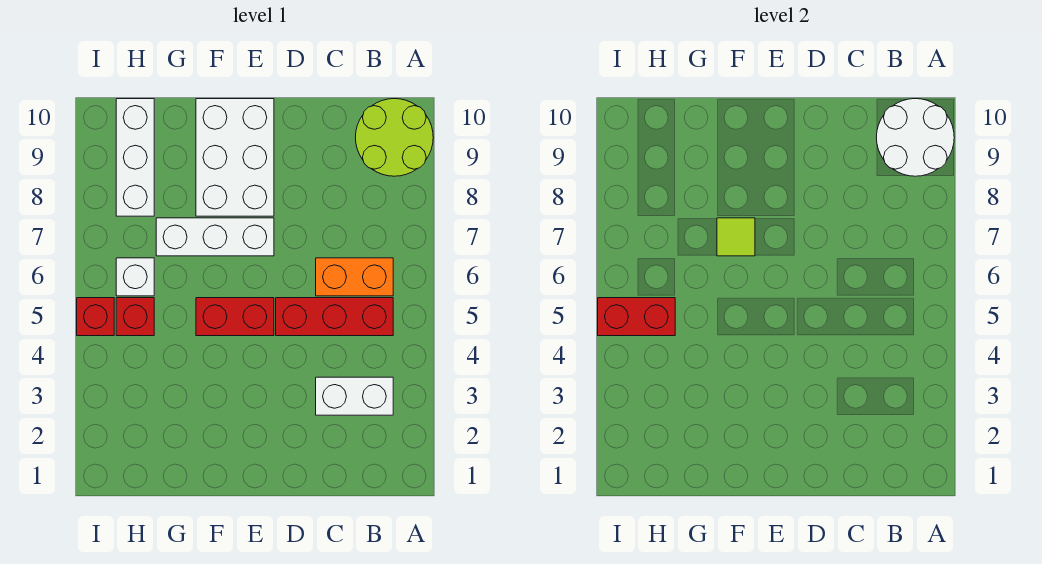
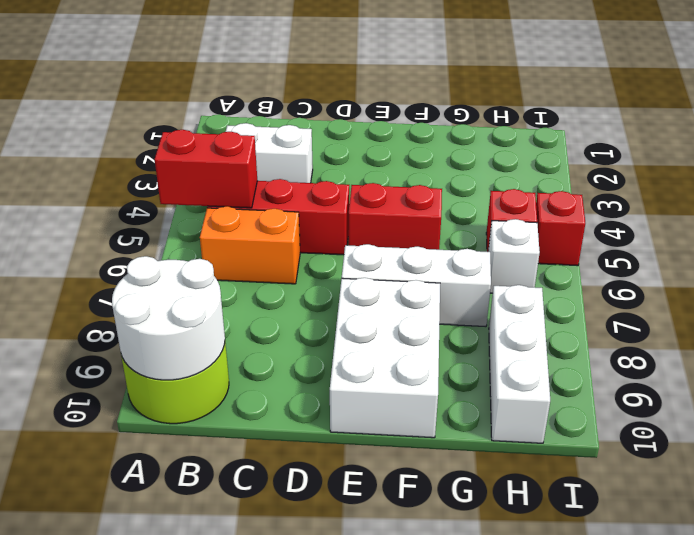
lime tile F7 level 2 -> none
red brick H5:I5 level 2 -> red brick A5:B5 level 2

